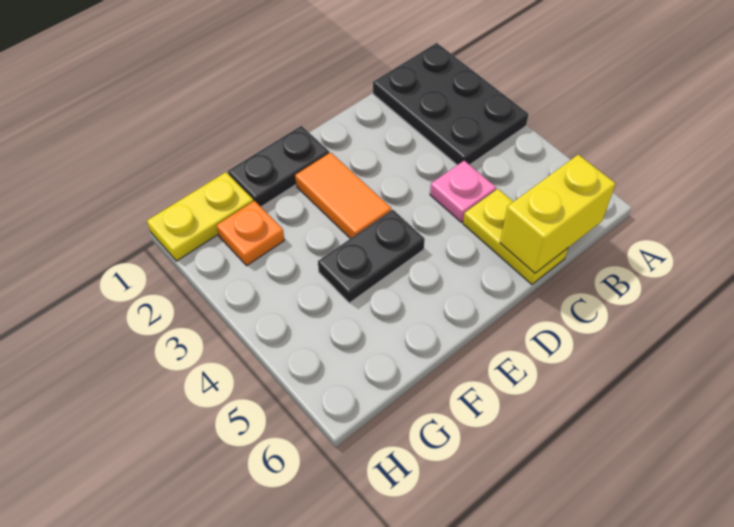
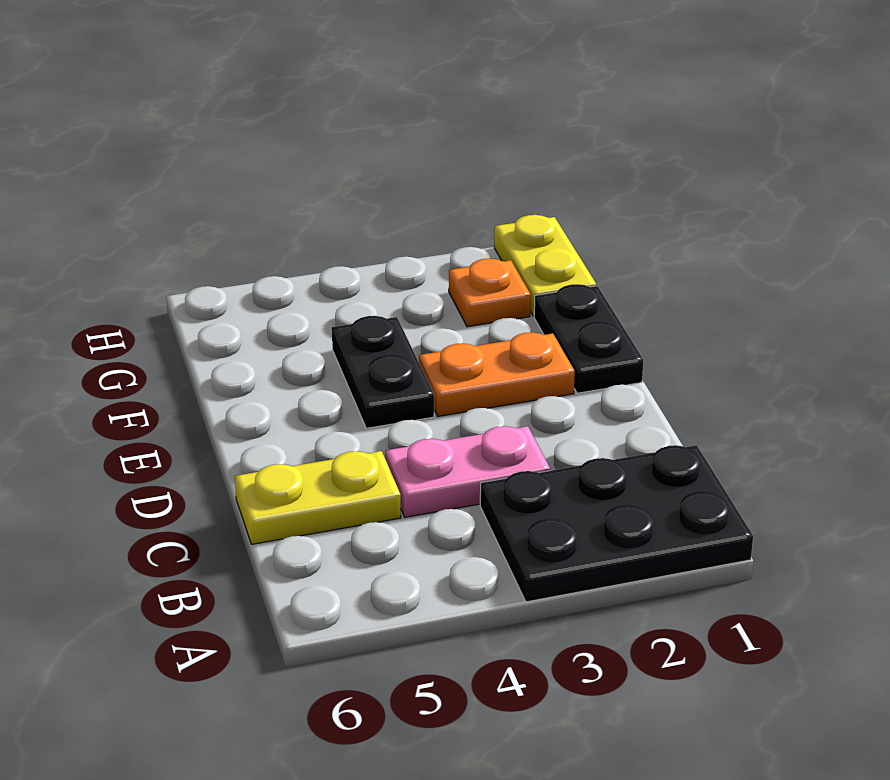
yellow brick B6:C6 level 2 -> none
pink plate C4 level 1 -> pink plate C3:C4 level 1
orange tile E2:E3 level 1 -> orange plate E2:E3 level 1

